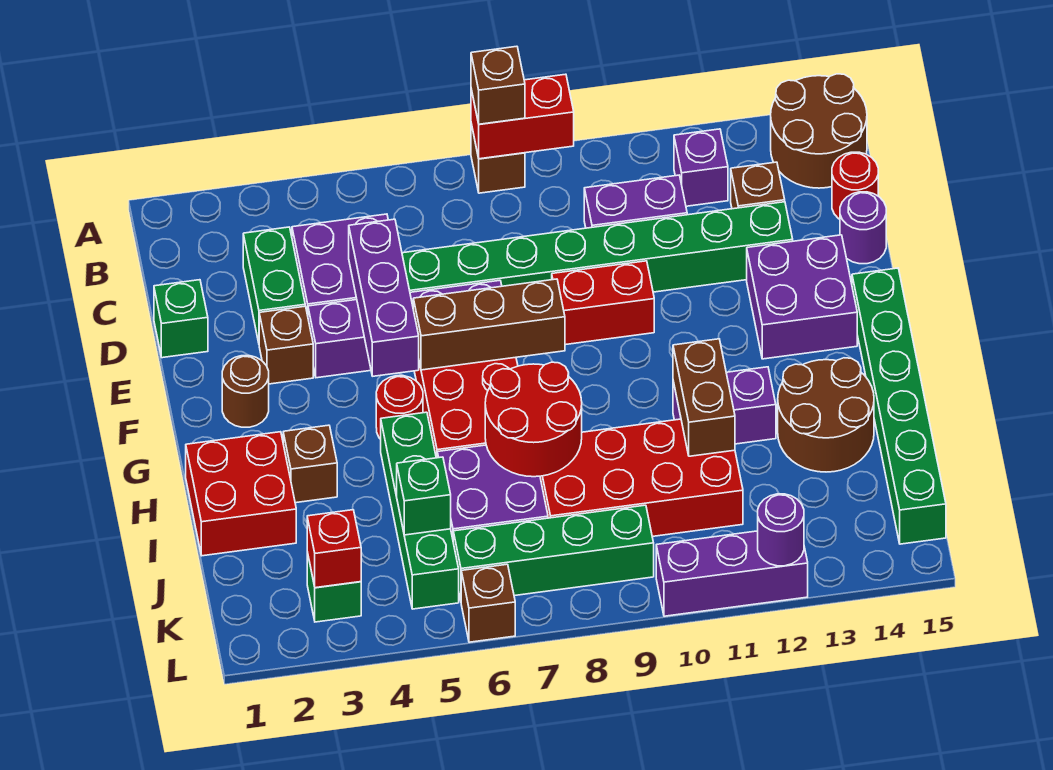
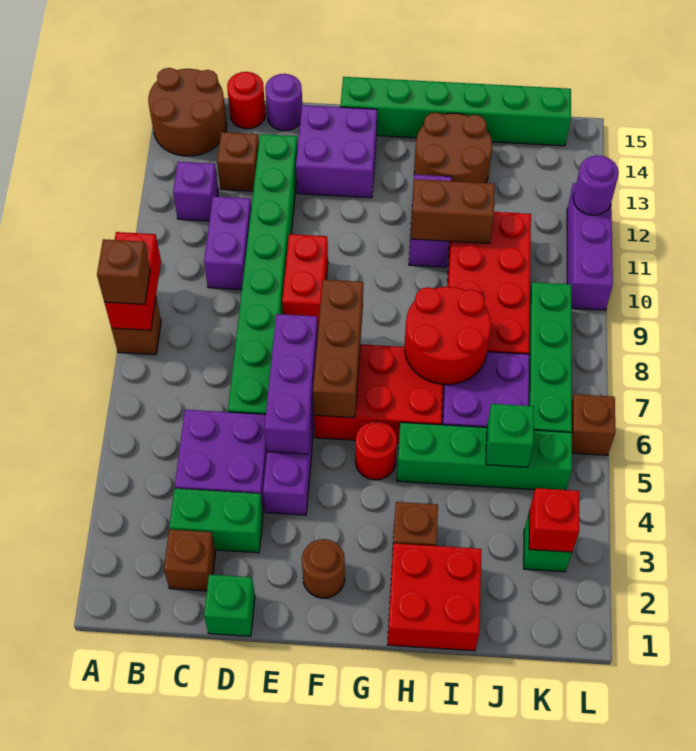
purple brick D5:F5 level 2 -> purple brick E5:E7 level 2
brown brick E3 level 1 -> brown brick C2 level 1

